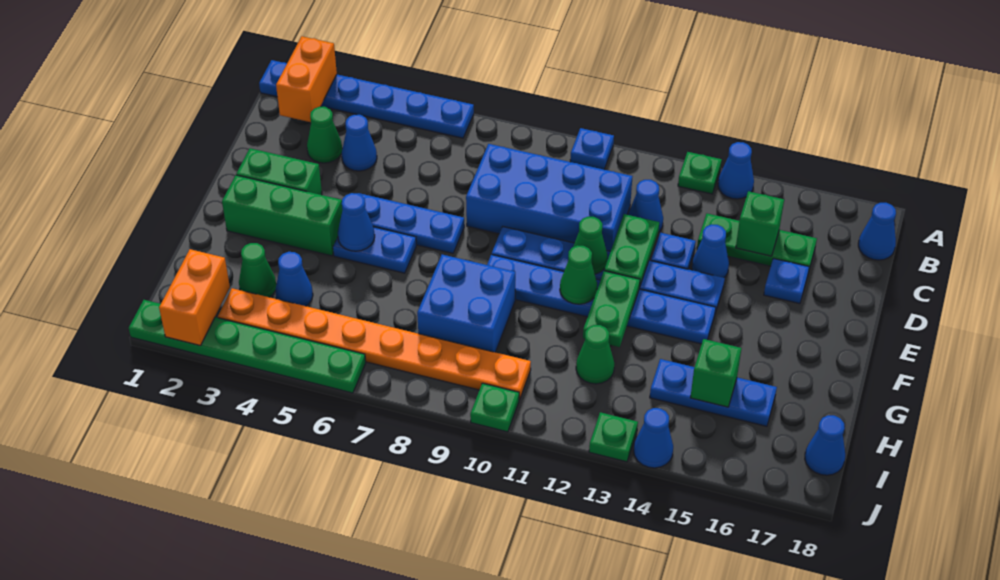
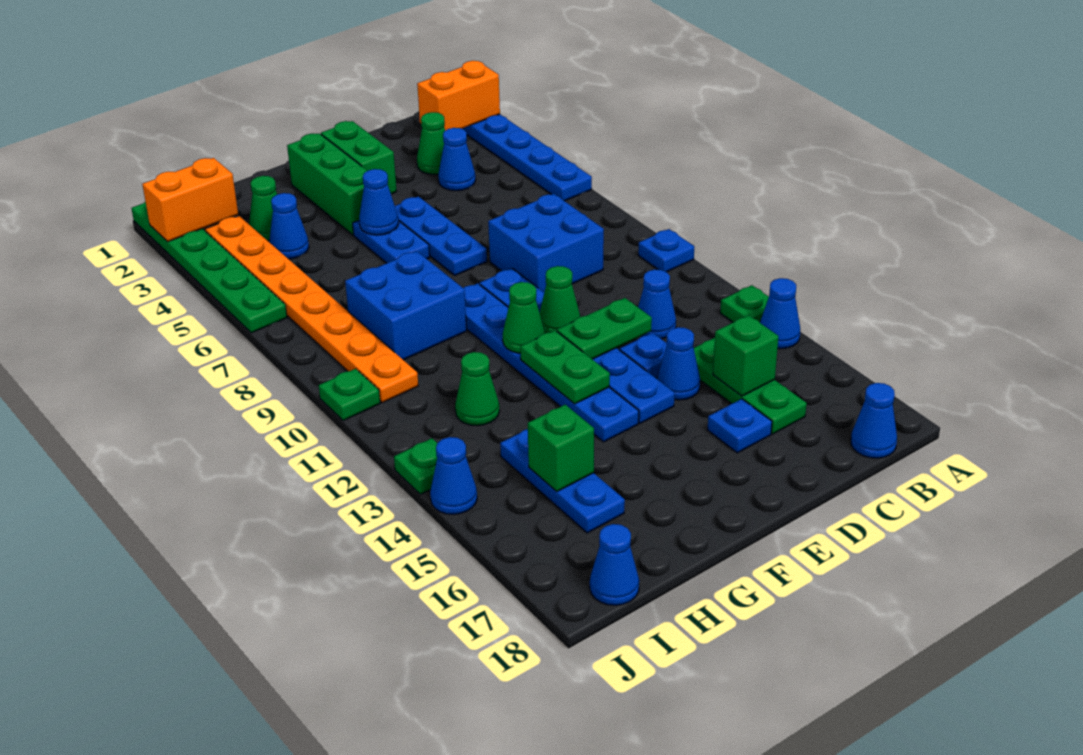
blue brick C8:D11 level 1 -> blue brick C8:D9 level 1
green plate F12:G12 level 2 -> green plate F12:F13 level 2

